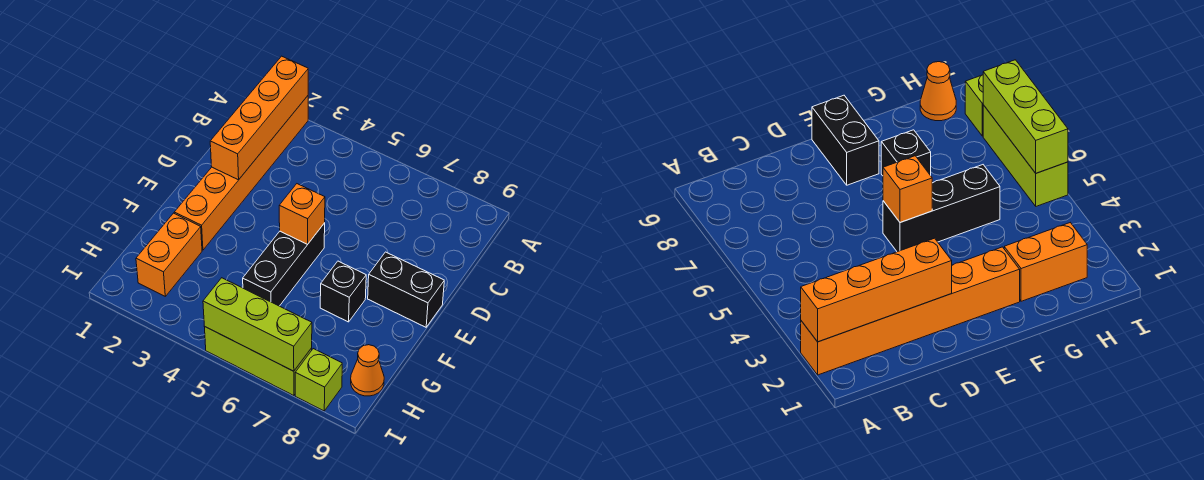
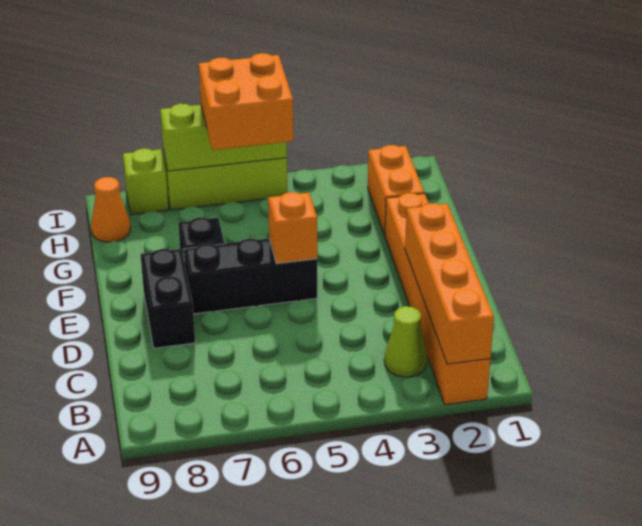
none -> lime cone B3 level 1
black brick E5:G5 level 1 -> black brick E5:E7 level 1
black brick E8:E9 level 1 -> black brick D8:E8 level 1
none -> orange brick H5:I6 level 3

